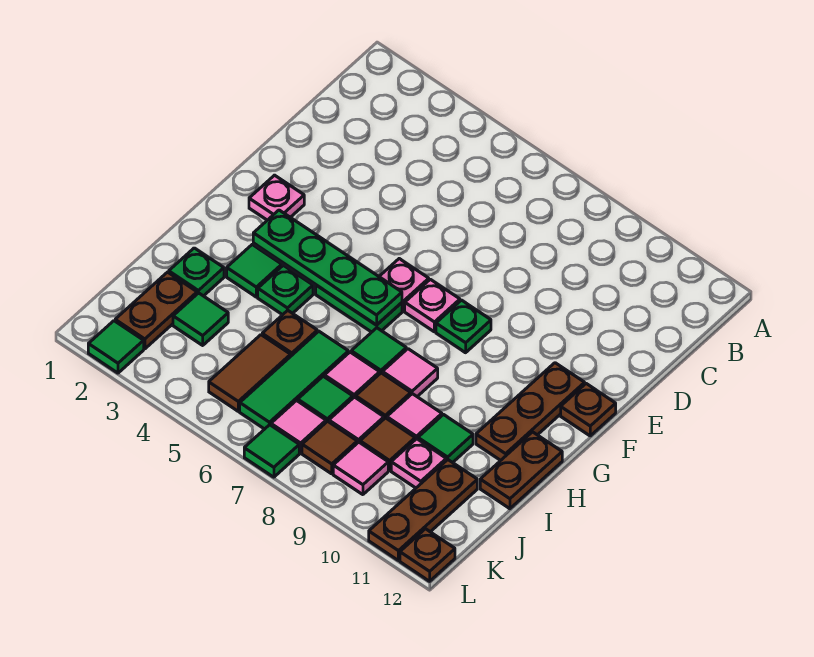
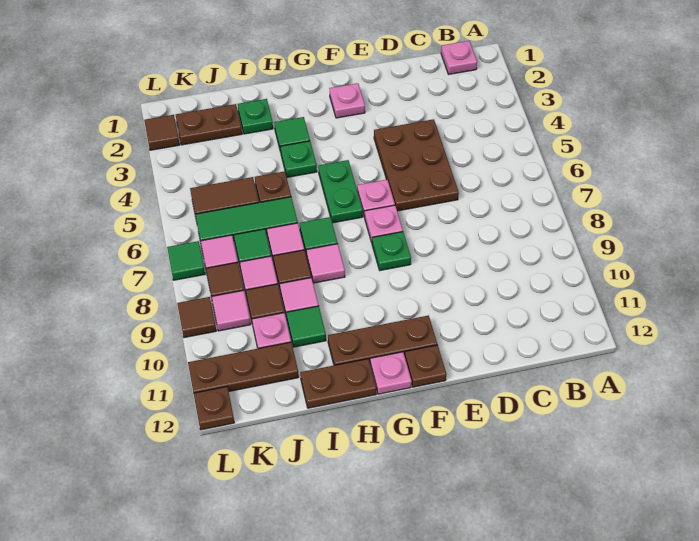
none -> pink plate B1 level 1
none -> brown plate D4:E6 level 1
green plate G3:G6 level 2 -> none
none -> pink plate G12 level 1
green tile J3 level 1 -> none
green tile L2 level 1 -> brown tile L2 level 1
none -> brown tile L9 level 1

